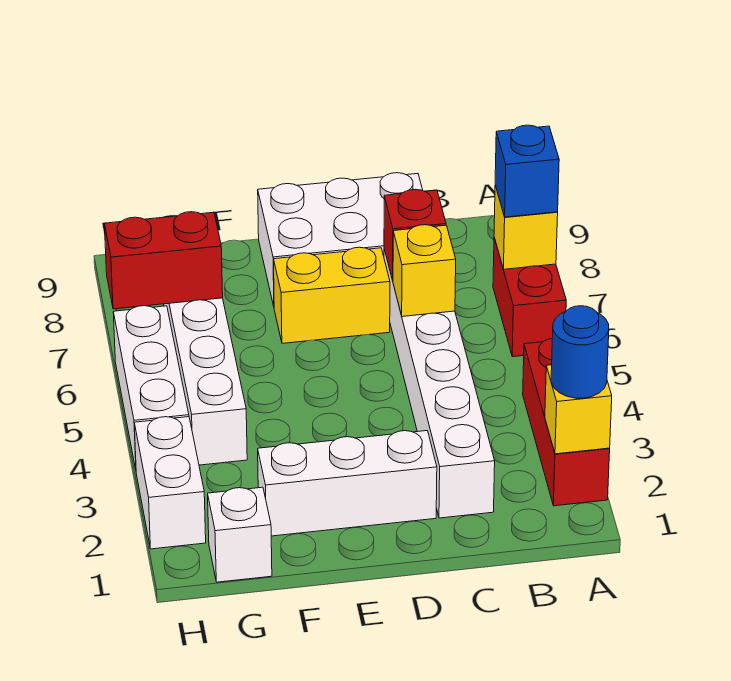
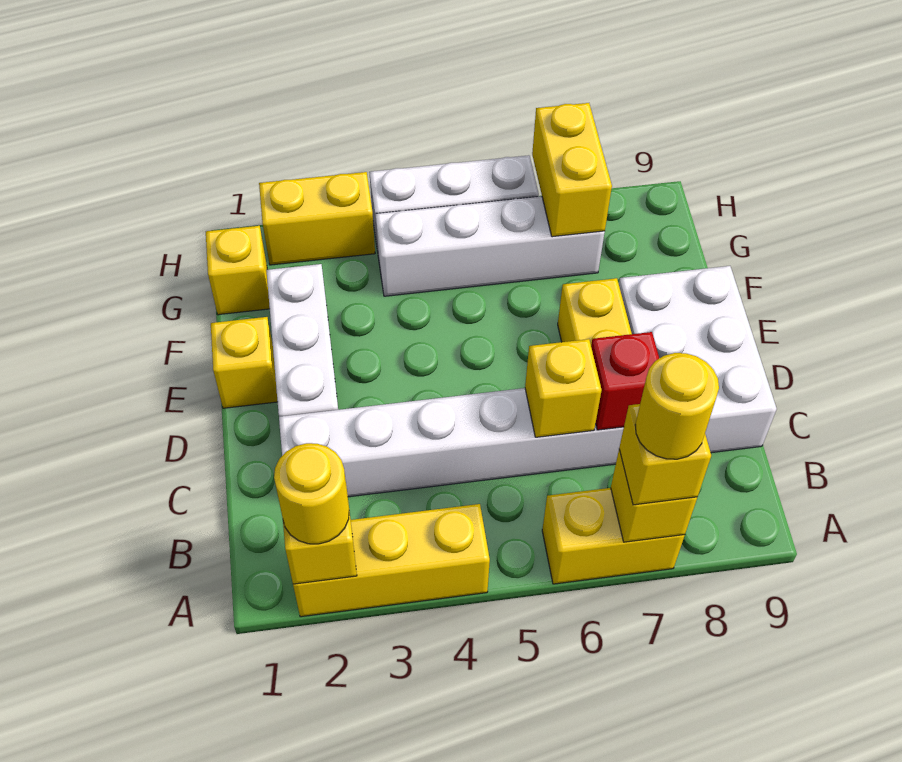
red brick A2:A4 level 1 -> yellow brick A2:A4 level 1
blue round brick A2 level 3 -> yellow round brick A2 level 3
red brick A6:A7 level 1 -> yellow brick A6:A7 level 1
blue brick A7 level 3 -> yellow brick A7 level 3
none -> yellow round brick A7 level 4
none -> yellow brick E1 level 1
white brick G1 level 1 -> yellow brick G1 level 1
red brick G7:H7 level 2 -> yellow brick G7:H7 level 2
white brick H2:H3 level 1 -> yellow brick H2:H3 level 1

